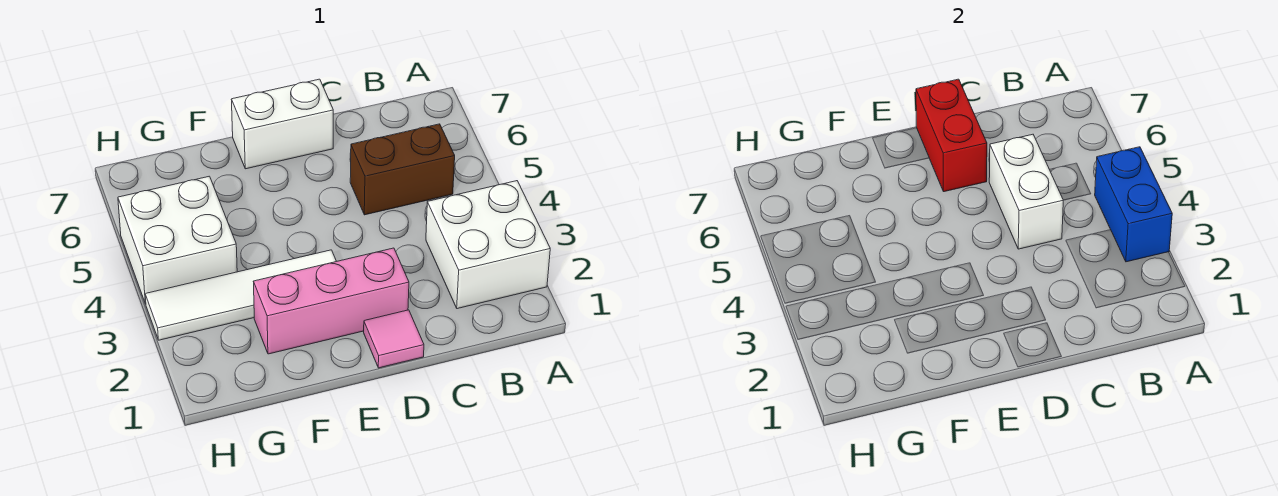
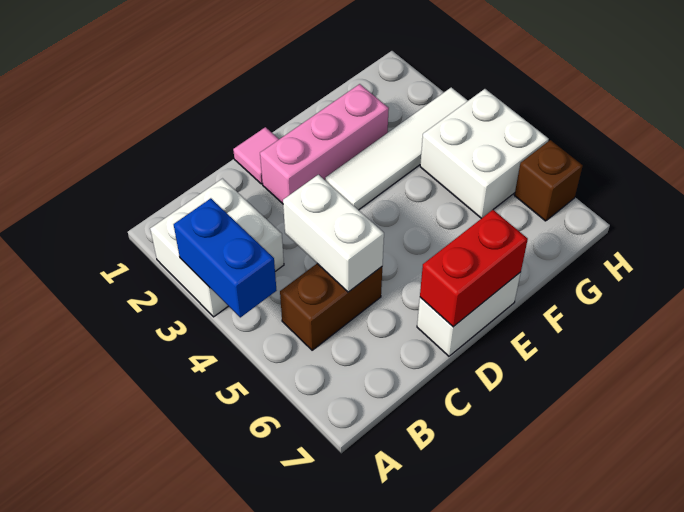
red brick D6:D7 level 2 -> red brick D7:E7 level 2
none -> brown brick H6 level 1

